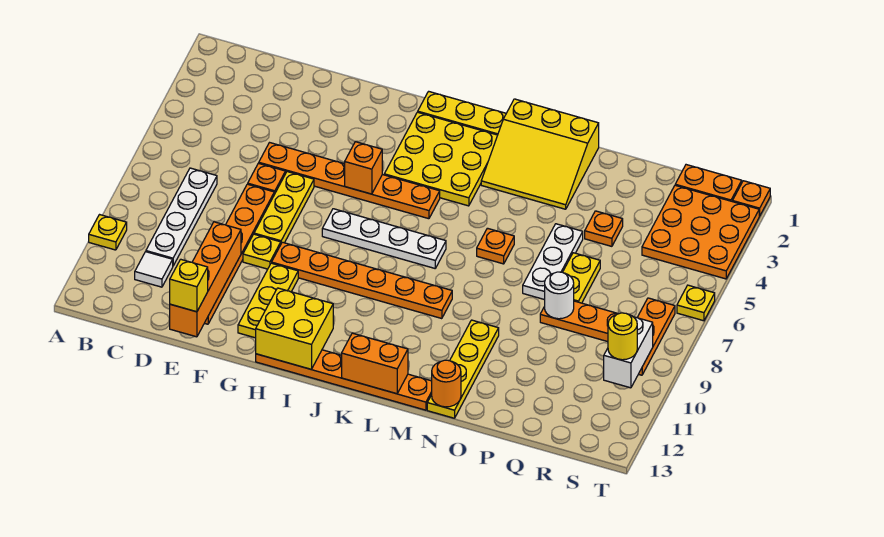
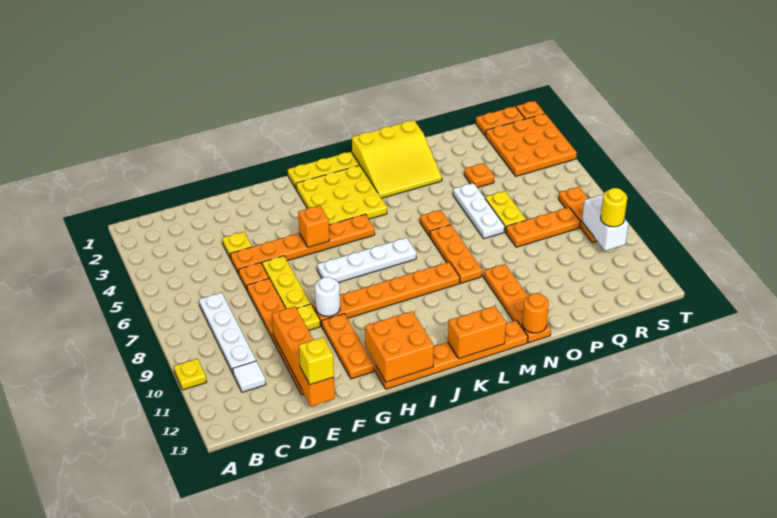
yellow plate G10:G12 level 1 -> orange plate G10:G12 level 1
yellow brick H12:I13 level 2 -> orange brick H12:I13 level 2
none -> orange plate M7:M9 level 1
yellow plate N10:N13 level 1 -> orange plate N10:N13 level 1
white round brick P8 level 2 -> white round brick G9 level 2
yellow plate T6 level 1 -> yellow plate E4 level 1

